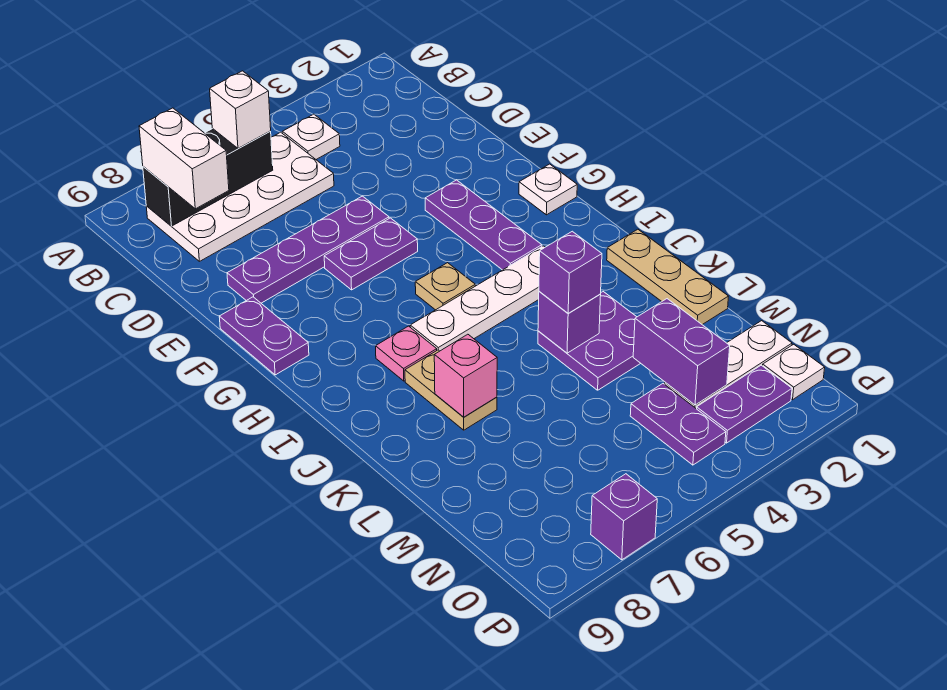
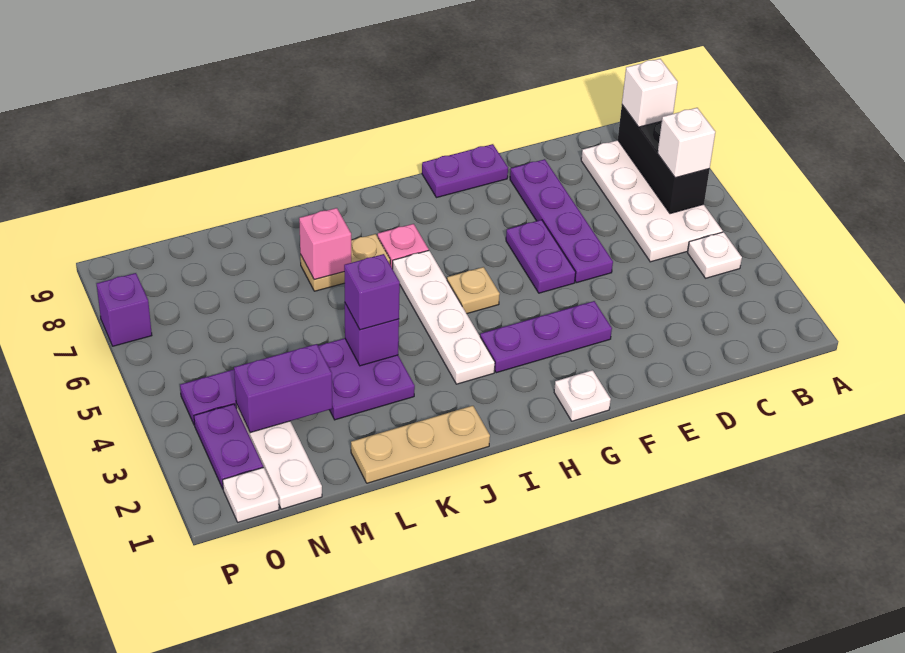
white brick B8:C8 level 3 -> white brick B8 level 3

